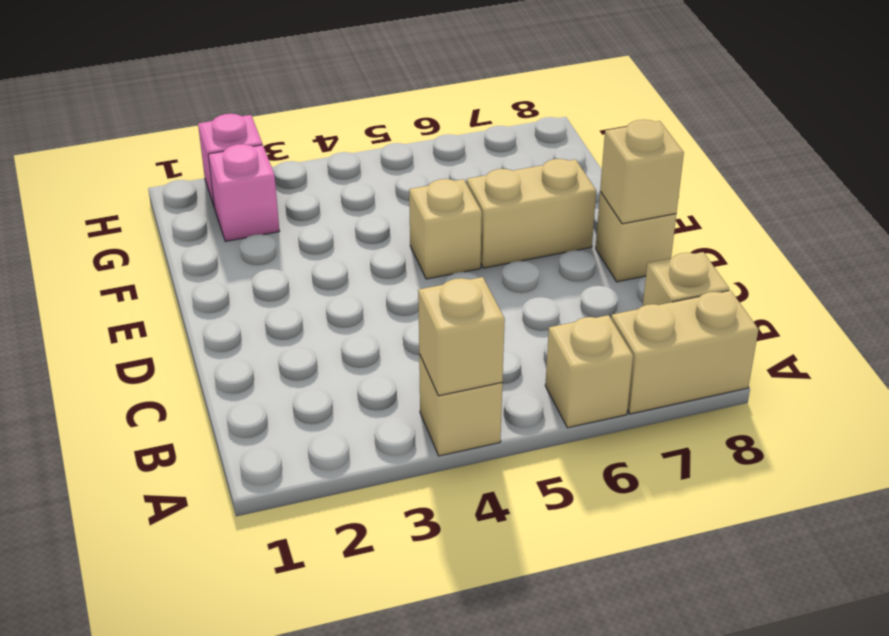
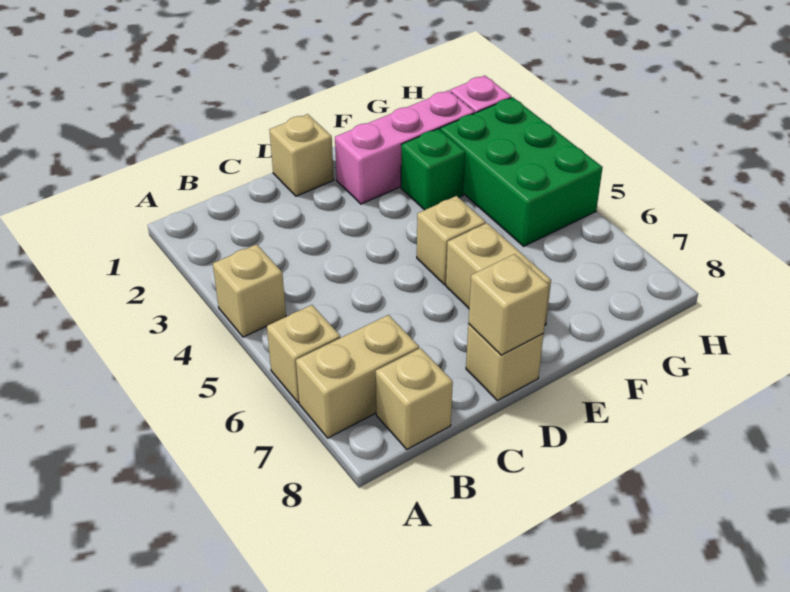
tan brick A4 level 2 -> tan brick D1 level 1
tan brick A7:A8 level 1 -> tan brick A7:B7 level 1
none -> green brick F3 level 1
pink brick G2 level 1 -> pink brick E2:G2 level 1
none -> green brick G3:H5 level 1

